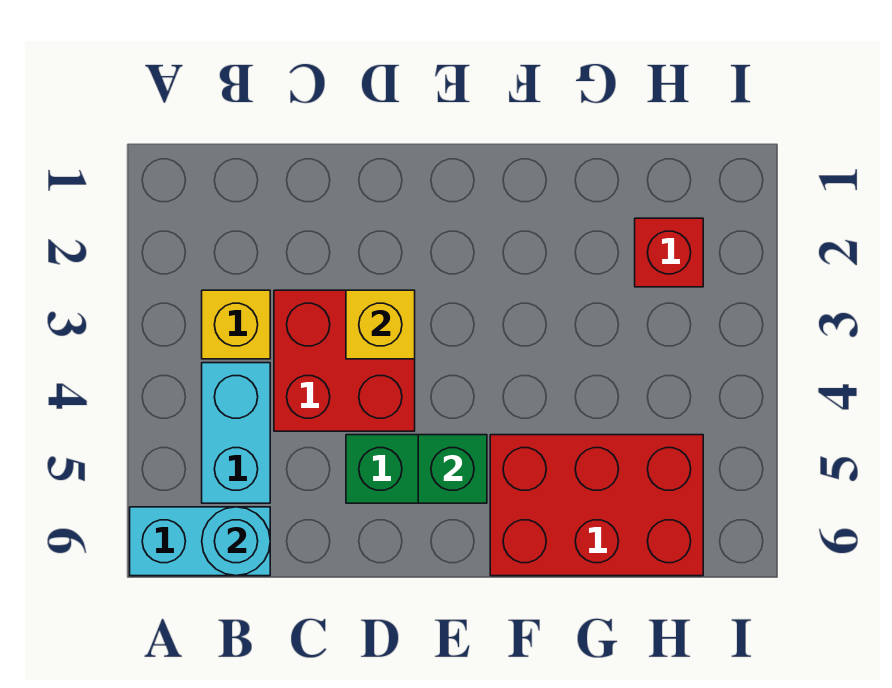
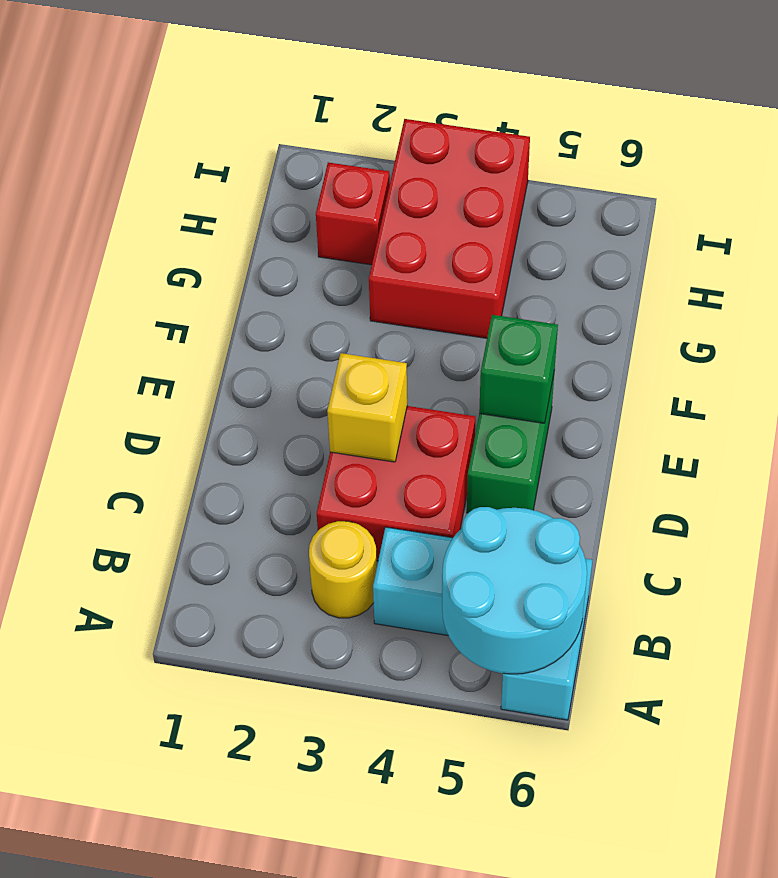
yellow brick B3 level 1 -> yellow round brick B3 level 1
cyan round brick B6 level 2 -> cyan round brick A5:B6 level 2
red brick F5:H6 level 1 -> red brick G3:I4 level 1

